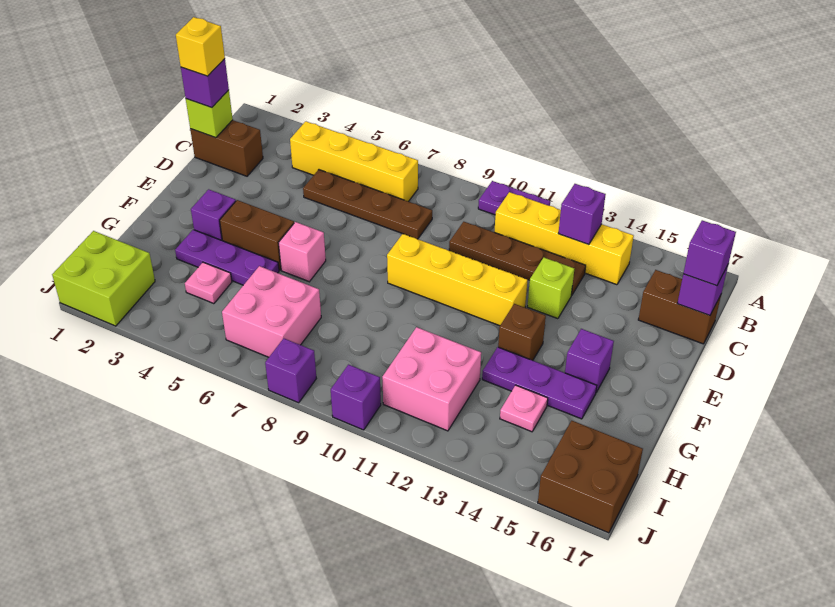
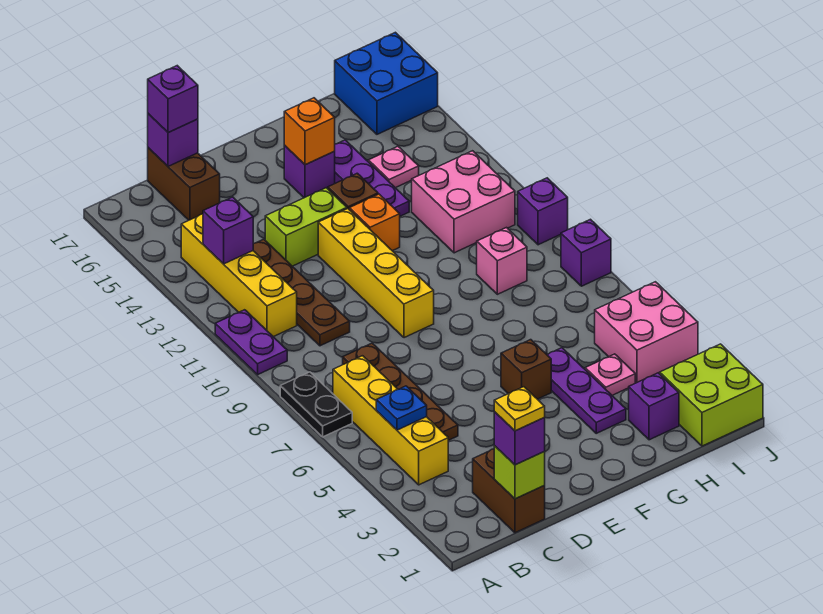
none -> black plate A7:A8 level 1
none -> blue plate B5 level 2
yellow brick C1 level 4 -> yellow plate C1 level 4
lime brick D13 level 1 -> lime brick D13:E13 level 1
purple brick F3 level 1 -> purple brick H2 level 1
brown brick F4:F5 level 1 -> brown brick F5 level 1
pink brick F6 level 1 -> pink brick H9 level 1
none -> orange brick F12 level 1
none -> orange brick F15 level 2
pink brick H6:I7 level 1 -> pink brick I4:J5 level 1
brown brick I16:J17 level 1 -> blue brick I16:J17 level 1

